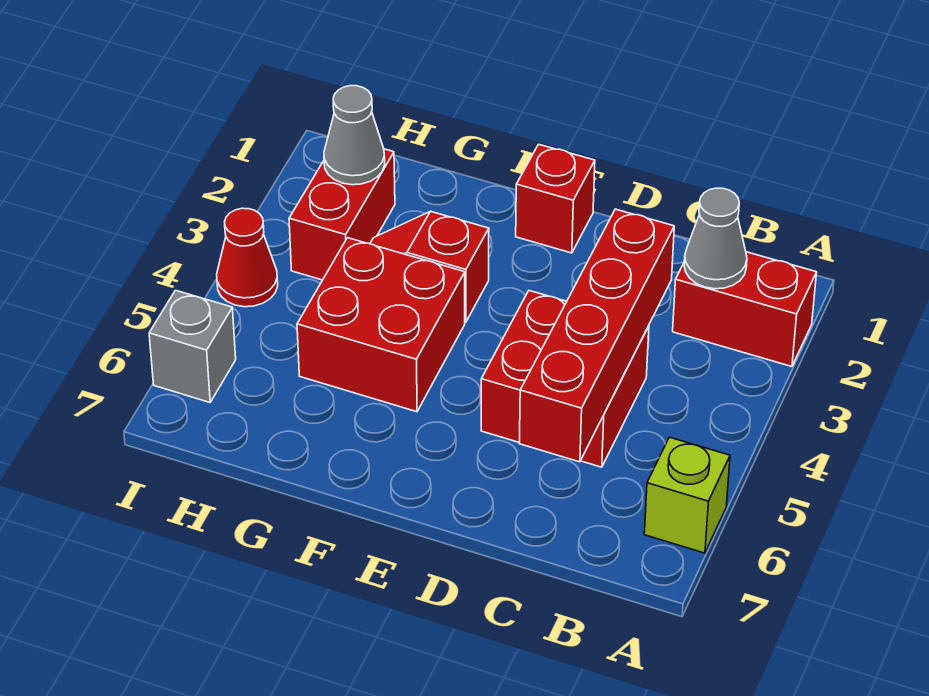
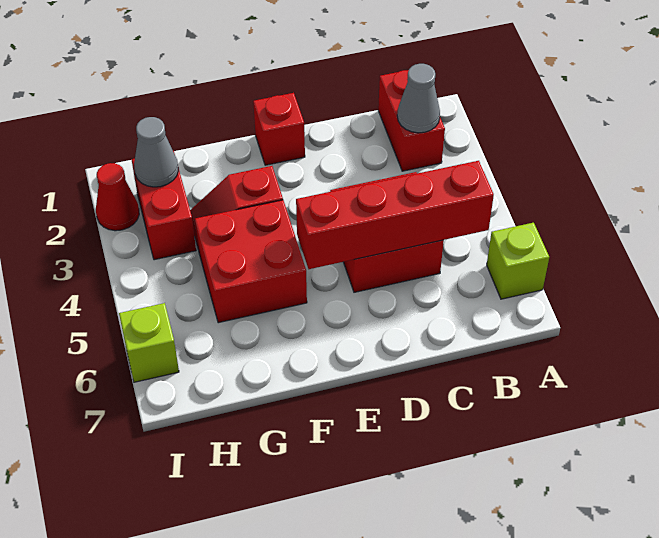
red brick A2:B2 level 1 -> red brick B1:B2 level 1
red brick C3:C6 level 2 -> red brick B5:E5 level 2
red cone I4 level 1 -> red cone I2 level 1
grey brick I6 level 1 -> lime brick I6 level 1

